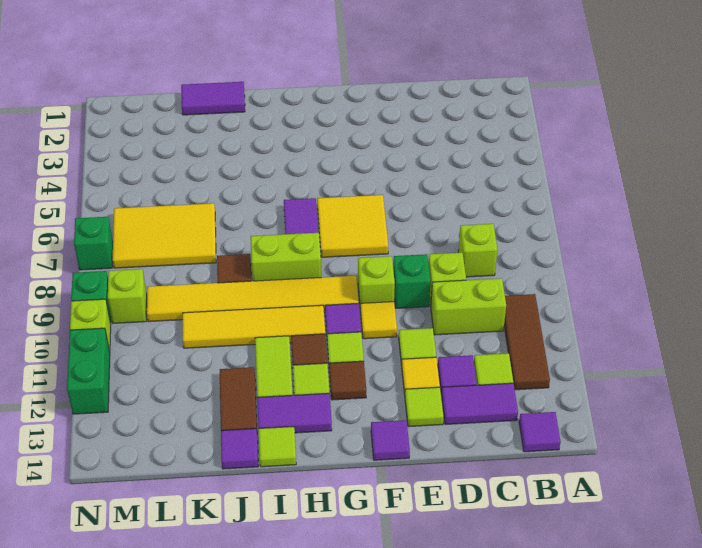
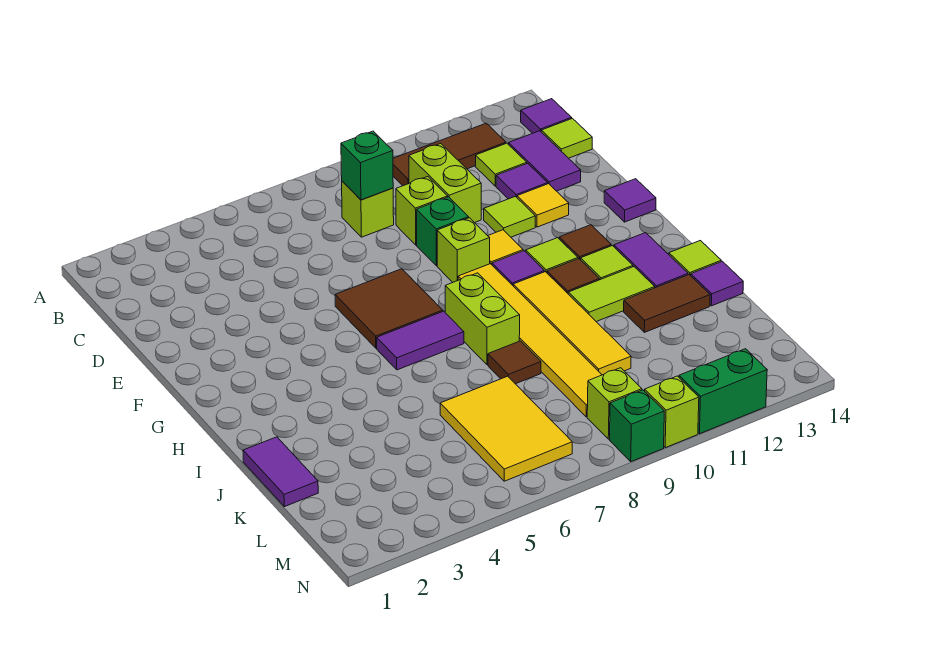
lime tile E13 level 1 -> lime tile C14 level 1
yellow tile F6:G7 level 1 -> brown tile F6:G7 level 1
green brick N7 level 1 -> green brick C8 level 2

